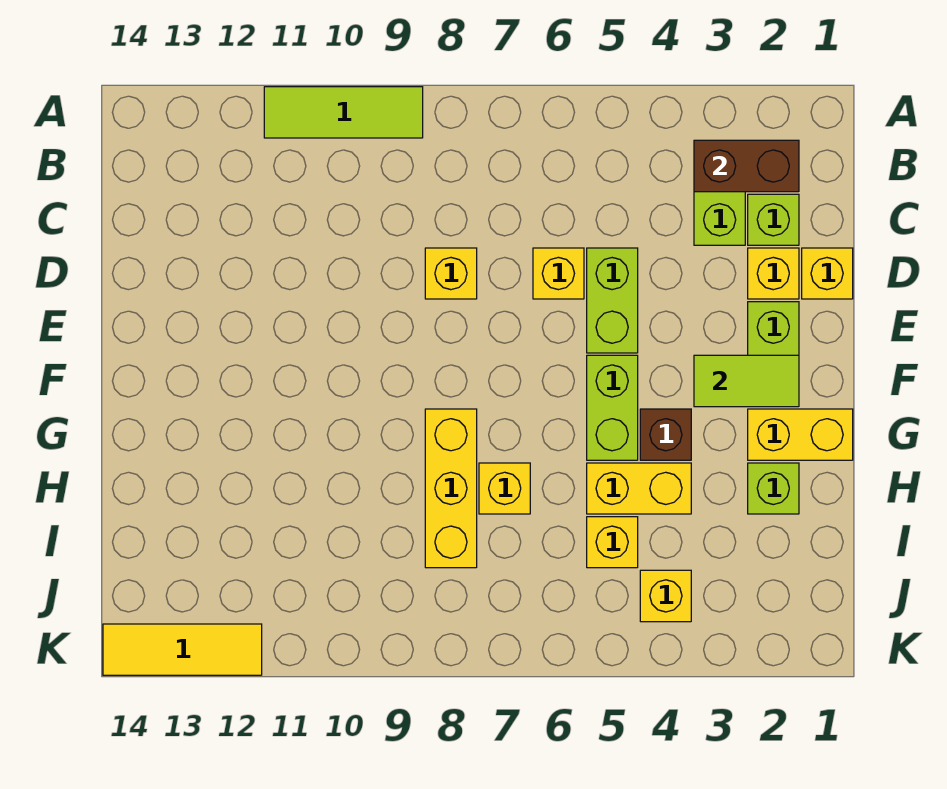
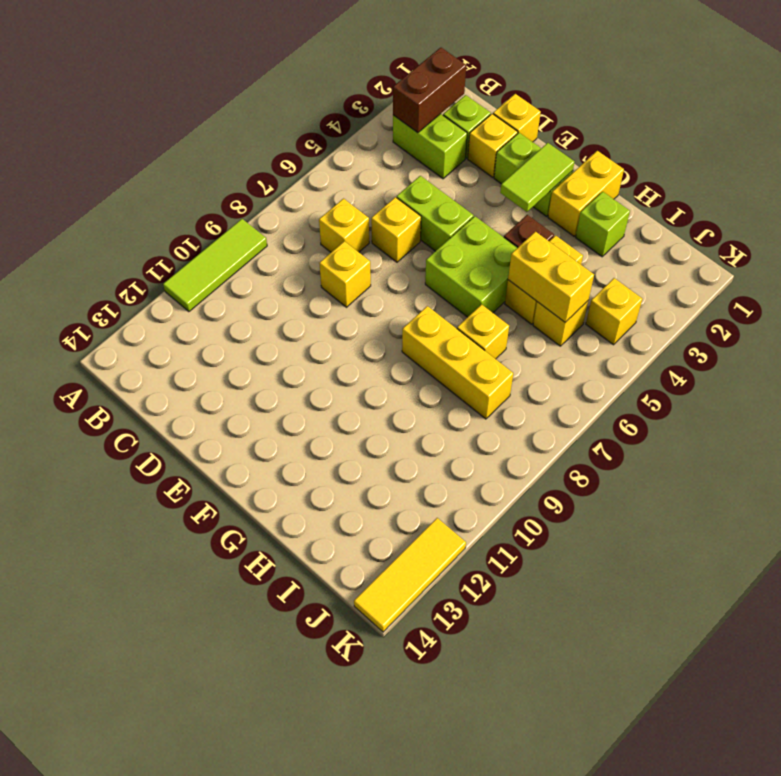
none -> yellow brick C7 level 1
lime brick F5:G5 level 1 -> lime brick F5:G6 level 1
none -> yellow brick H5:I5 level 2

